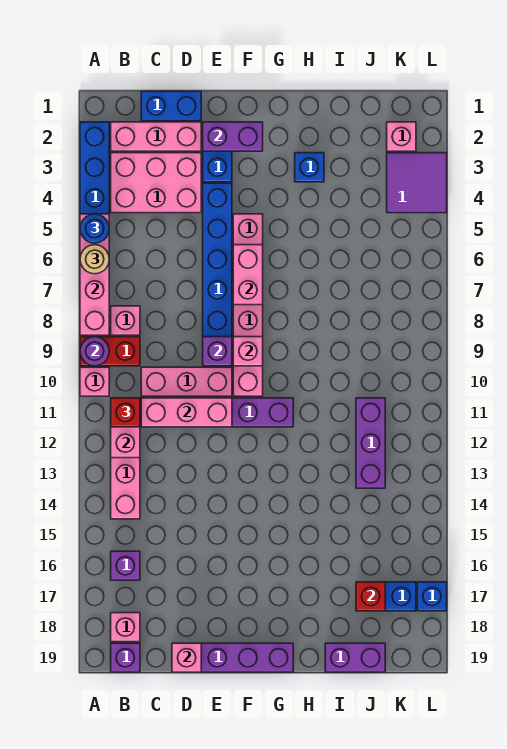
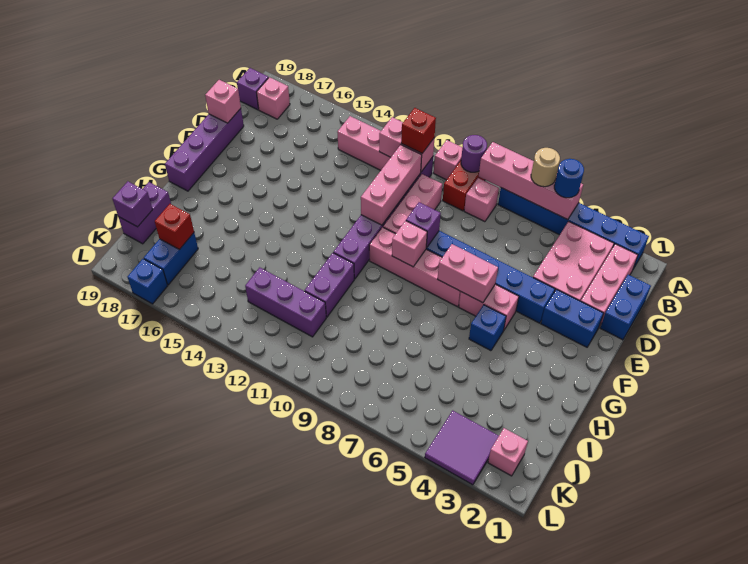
purple brick B16 level 1 -> purple brick J19 level 2
purple brick E2:F2 level 2 -> purple brick H11:I11 level 1
blue brick H3 level 1 -> blue brick G5 level 1

